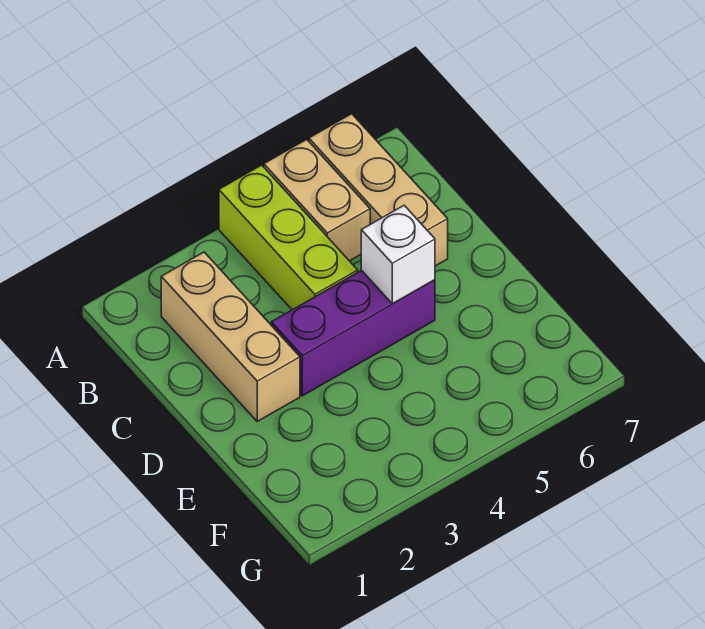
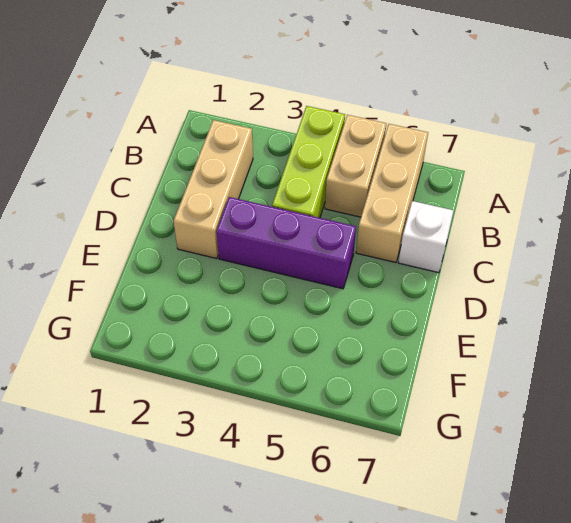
white brick D5 level 2 -> white brick C7 level 1

